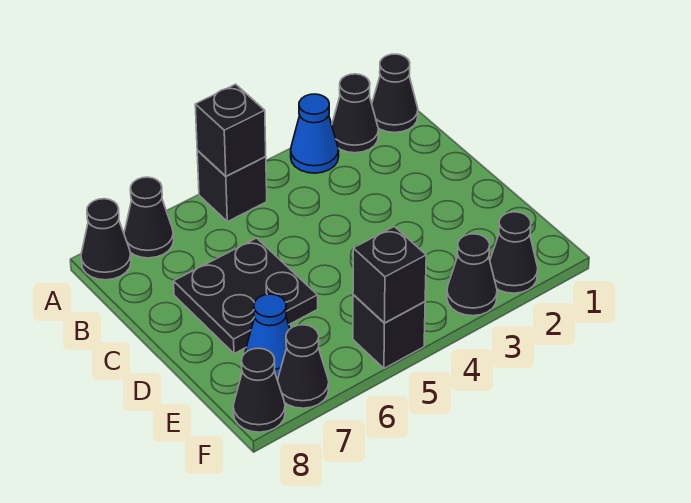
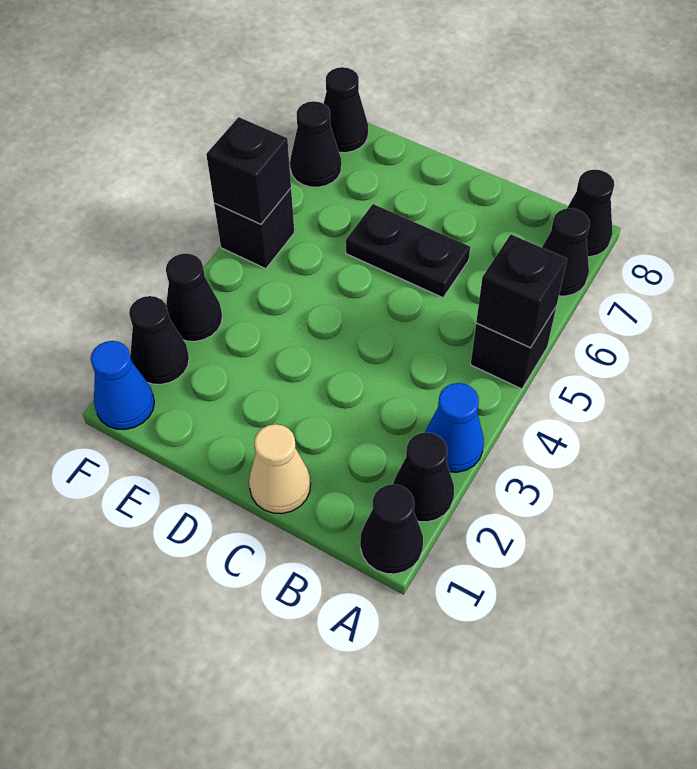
none -> tan cone C1 level 1
black plate C6:D7 level 1 -> black plate C6:D6 level 1
blue cone E7 level 1 -> blue cone F1 level 1

